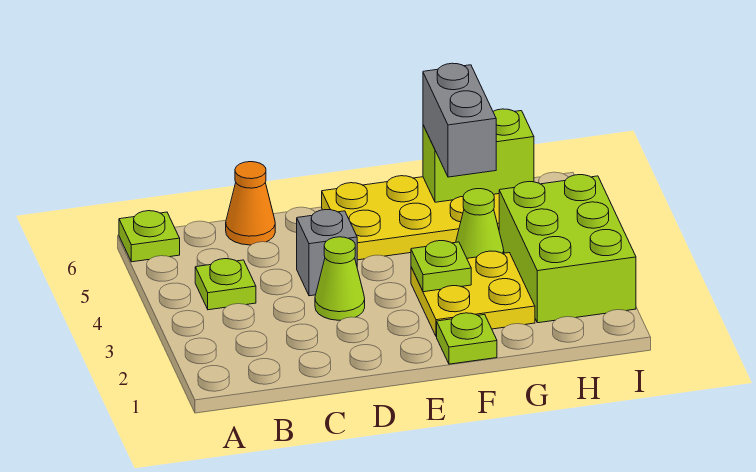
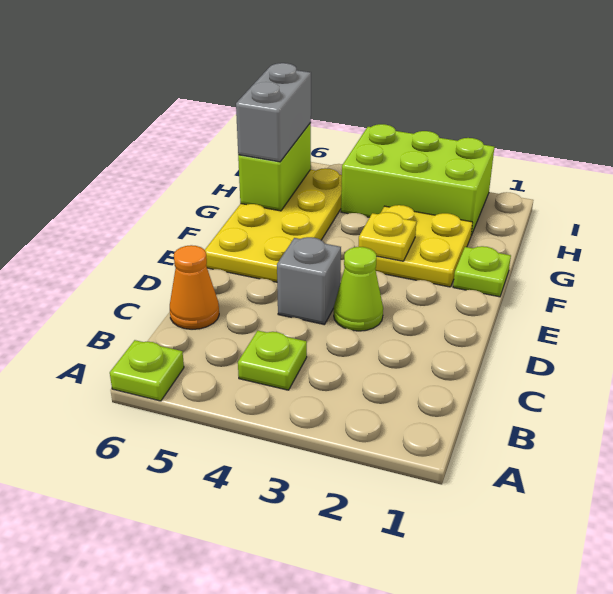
lime plate F3 level 2 -> yellow plate F3 level 2
lime cone G4 level 1 -> none
grey brick G5:G6 level 3 -> grey brick G6:H6 level 3

